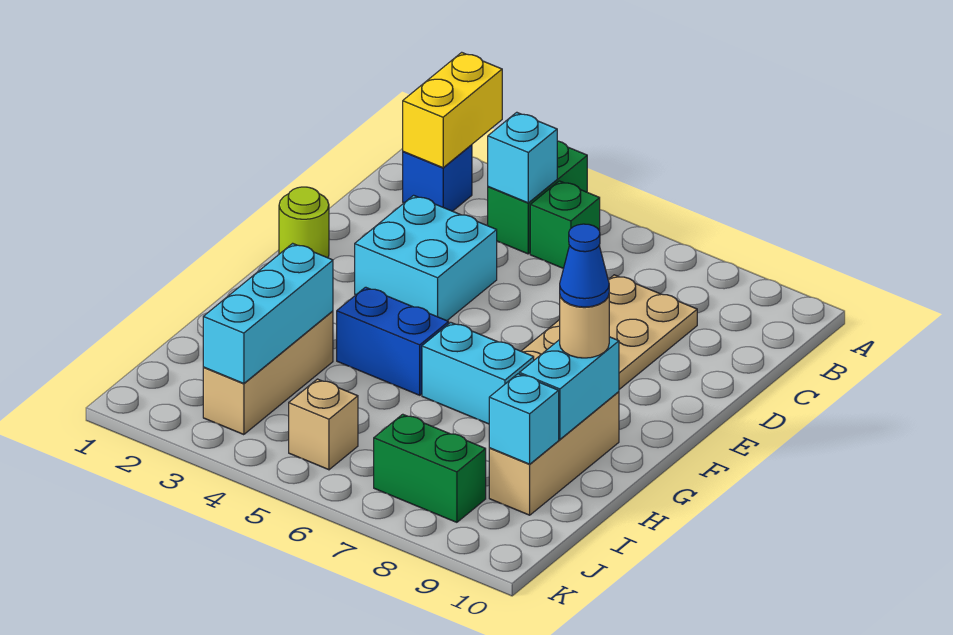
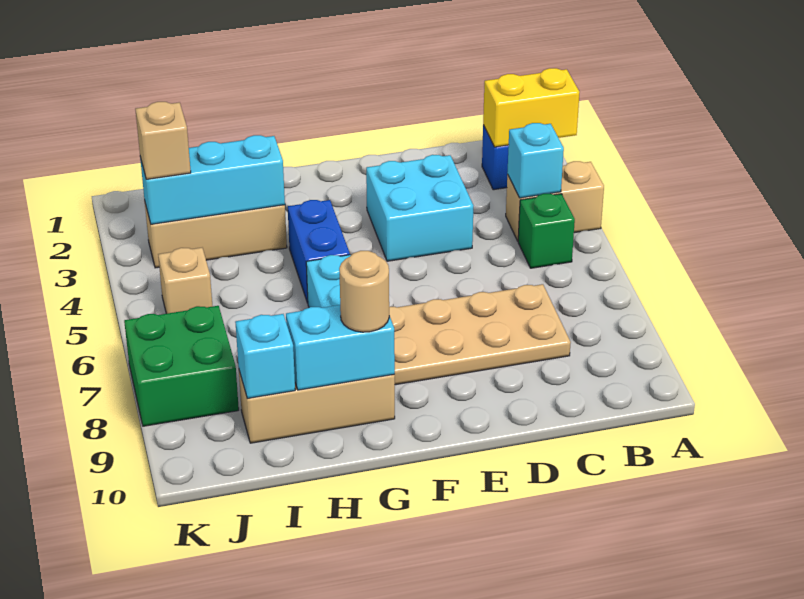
green brick A4:B4 level 1 -> tan brick A4:B4 level 1
lime round brick E1 level 1 -> none
blue cone G9 level 4 -> none
none -> tan brick J3 level 3
green brick J7:J8 level 1 -> green brick J7:K8 level 1

